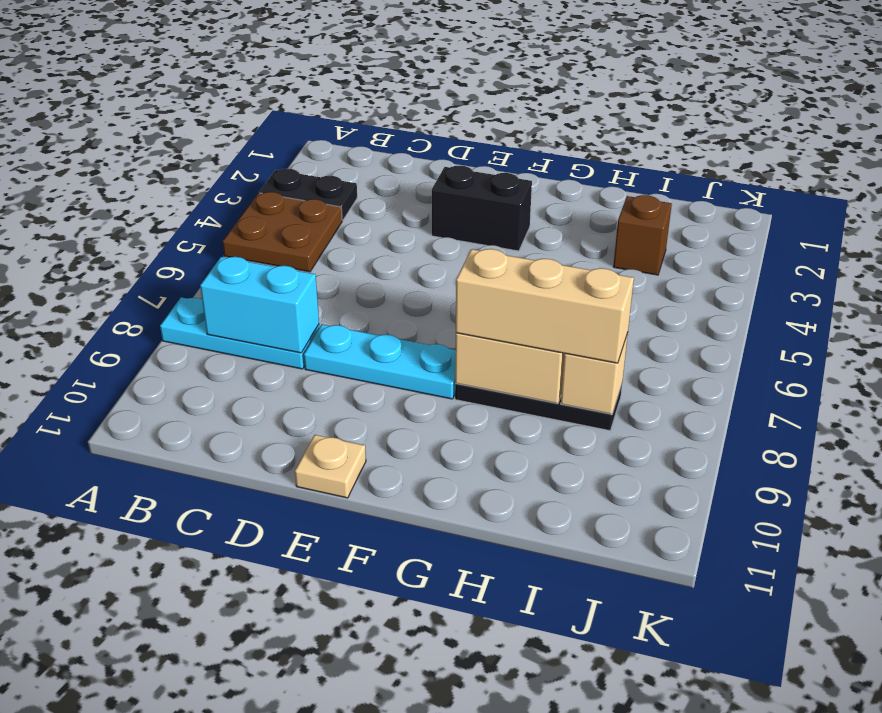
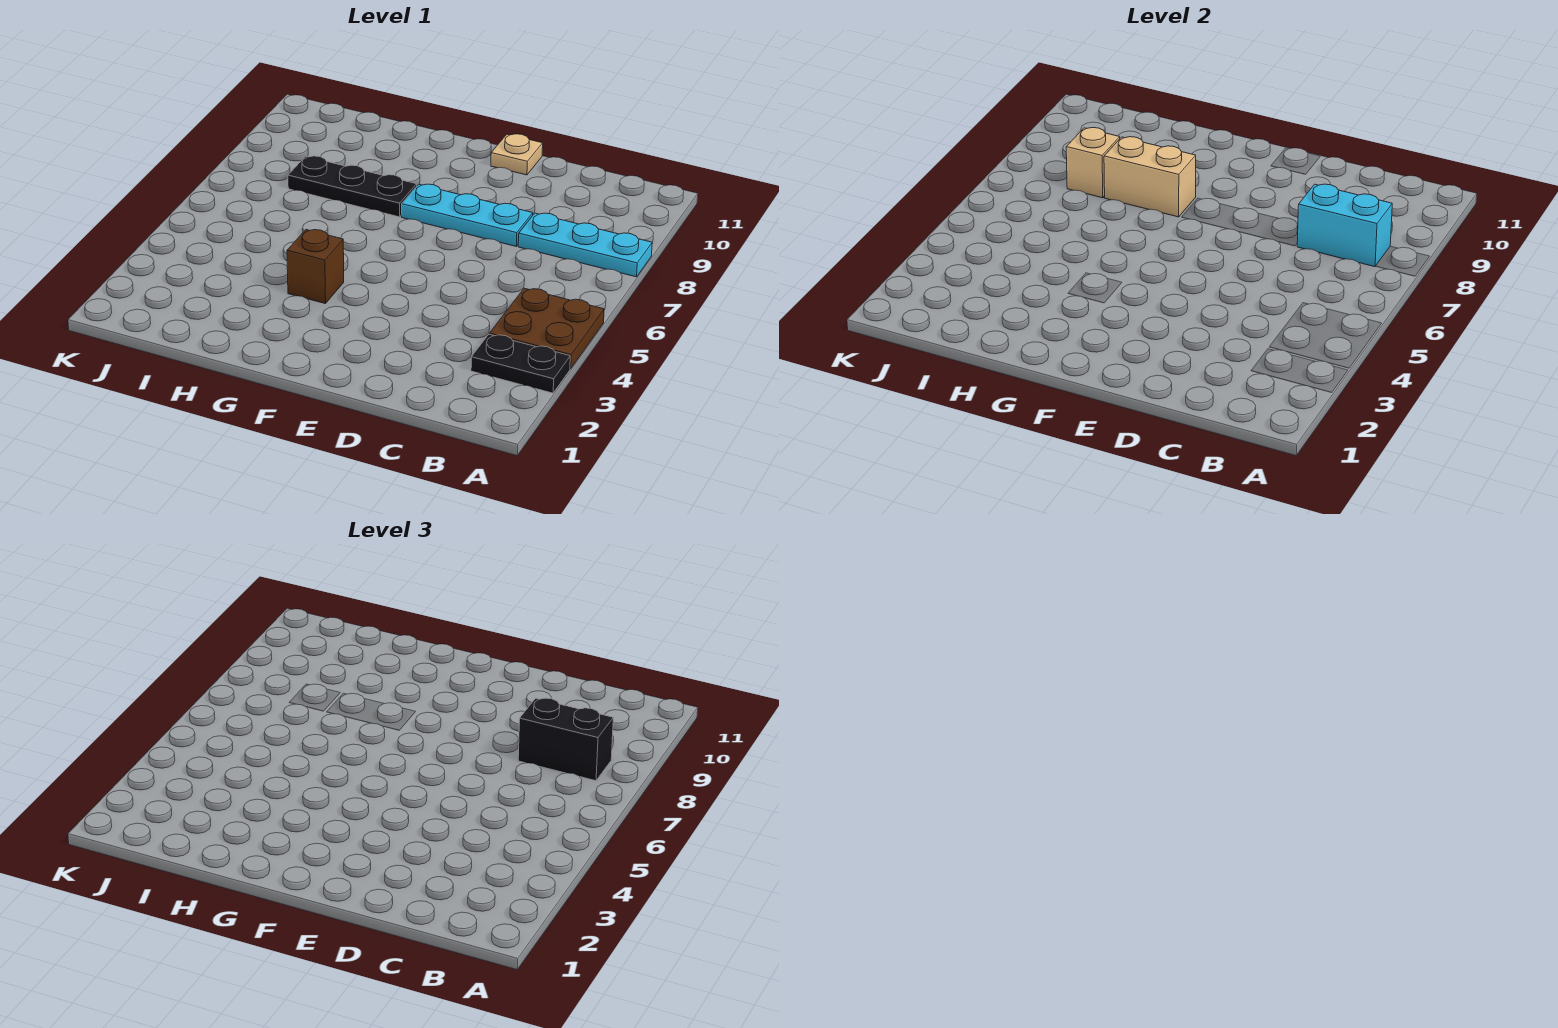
black brick E3:F3 level 1 -> black brick B8:C8 level 3
tan brick G8:I8 level 3 -> none
brown brick I3 level 1 -> brown brick G4 level 1

